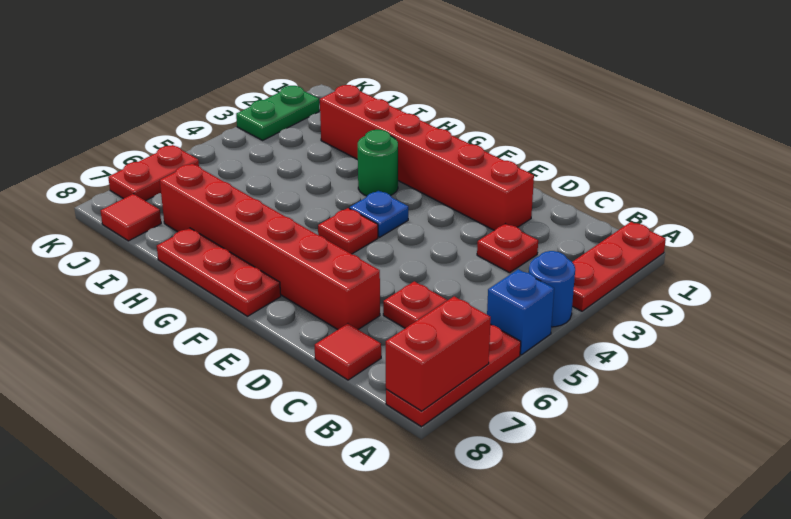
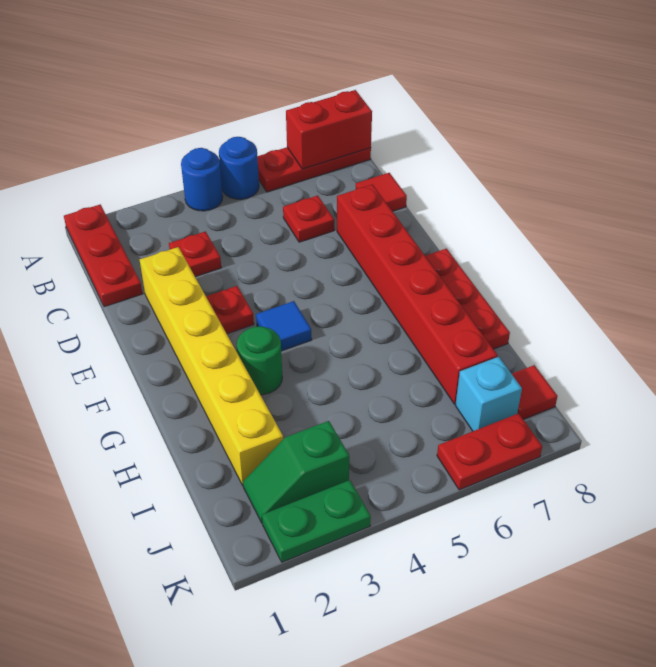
red plate A1:A3 level 1 -> red plate A1:C1 level 1
blue brick A5 level 1 -> blue round brick A5 level 1
red brick D2:I2 level 1 -> yellow brick D2:I2 level 1
blue plate F4 level 1 -> blue tile F4 level 1
red plate F5 level 1 -> red plate E3 level 1
none -> green slope J2:J3 level 1 top 3
none -> cyan brick J7 level 1

